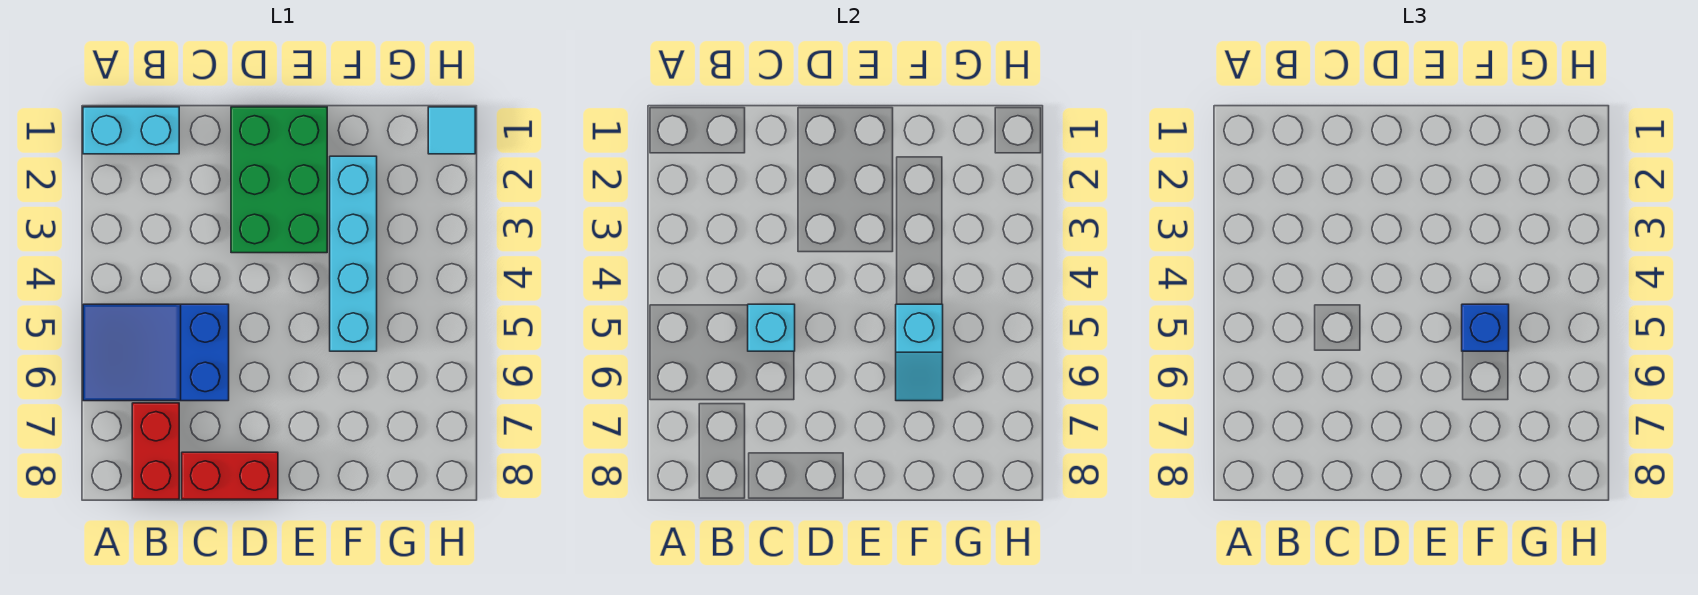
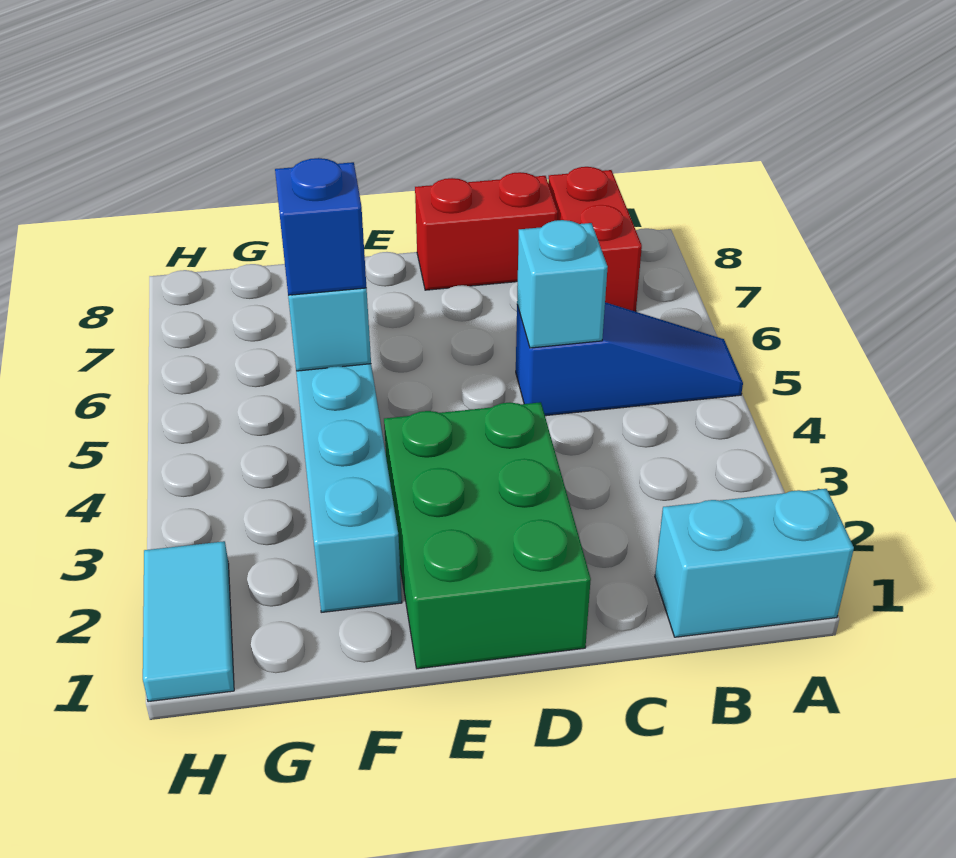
blue slope A5:C6 level 1 top C -> blue slope A5:C5 level 1 top C
cyan tile H1 level 1 -> cyan tile H1:H2 level 1

